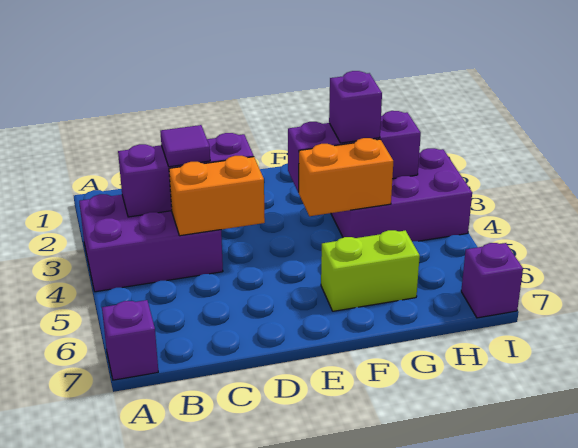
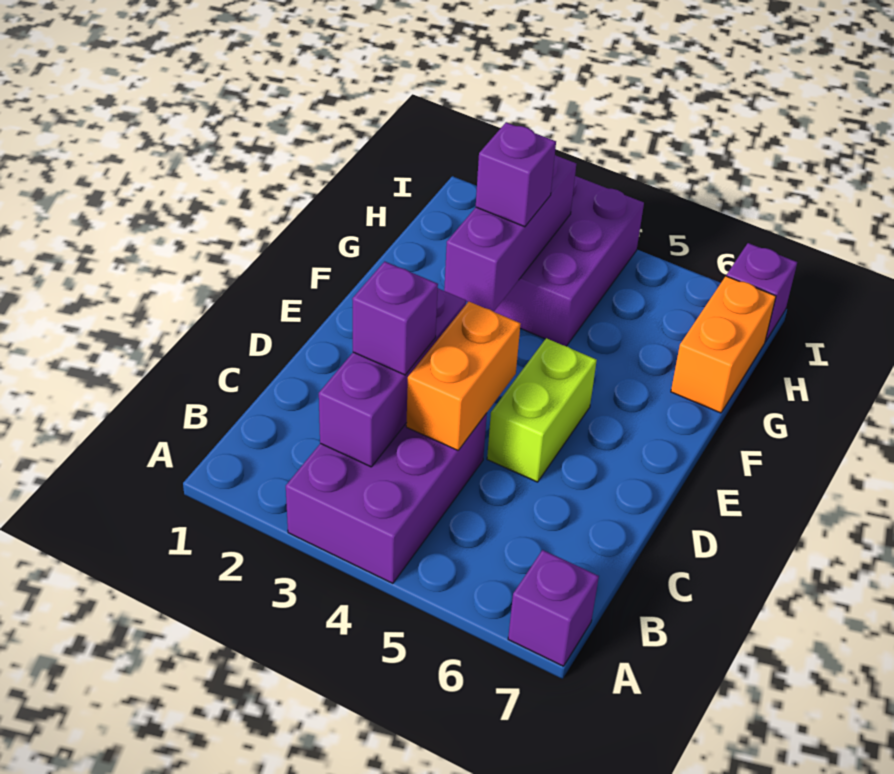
purple tile C3 level 3 -> purple brick C3 level 3
orange brick F4:G4 level 2 -> orange brick G7:H7 level 1
lime brick F6:G6 level 1 -> lime brick D5:E5 level 1

